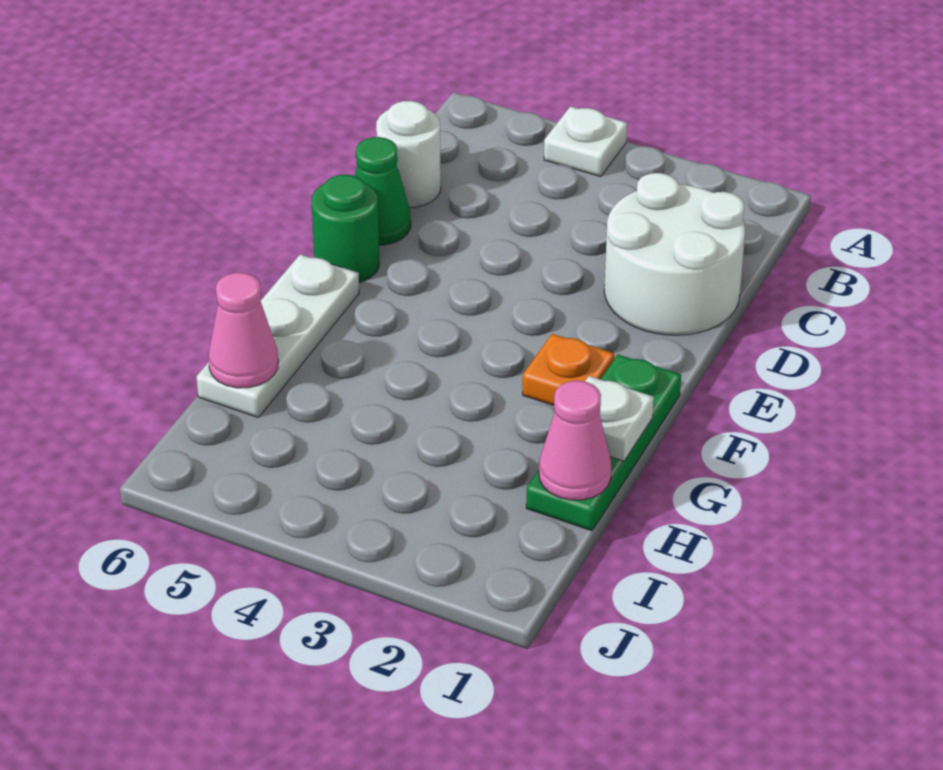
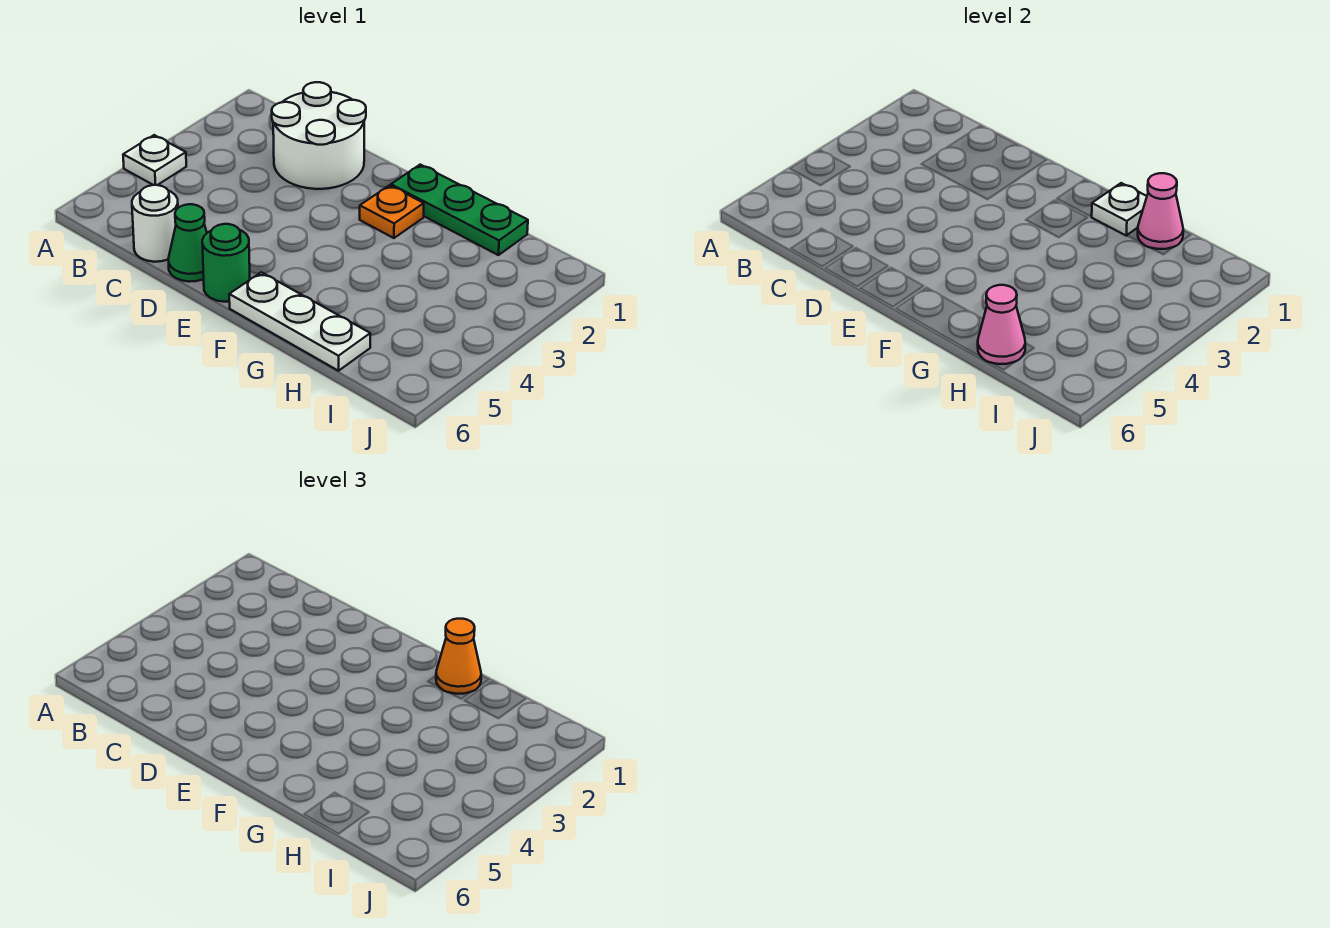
none -> orange cone G1 level 3

